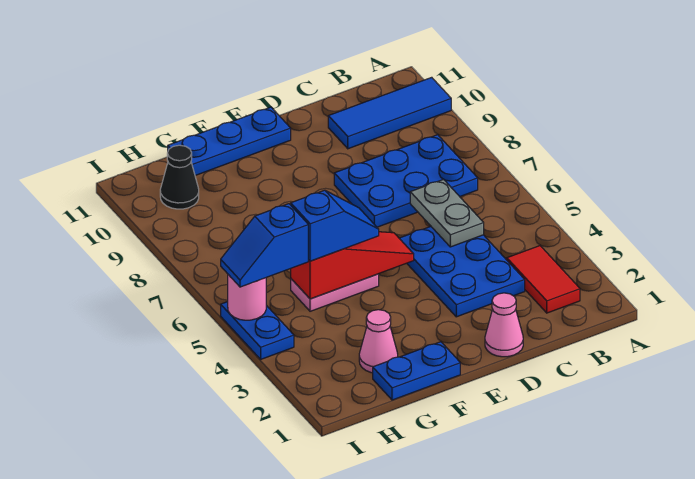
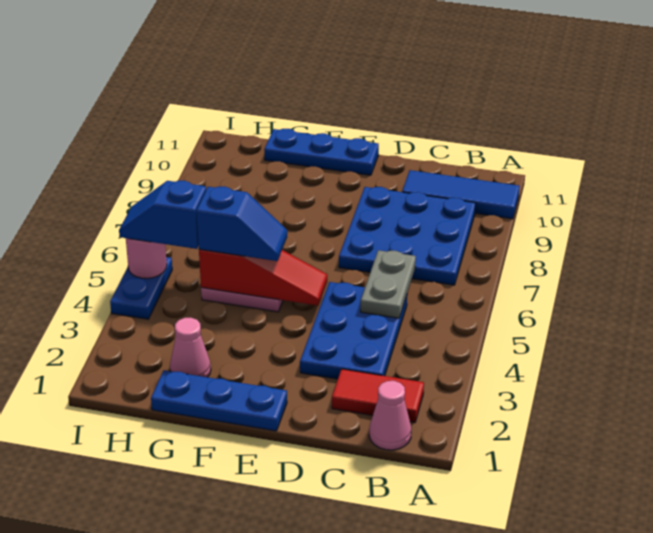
red tile B2:B3 level 1 -> red tile B2:C2 level 1
blue plate B7:D8 level 1 -> blue plate B7:D9 level 1
pink cone D1 level 1 -> pink cone B1 level 1
blue plate F1:G1 level 1 -> blue plate E1:G1 level 1
black cone H10 level 1 -> none

